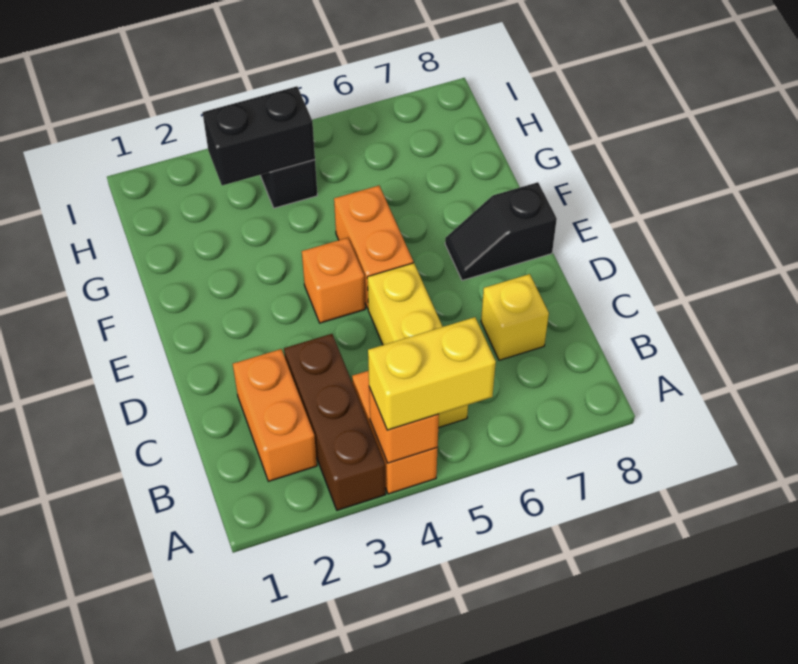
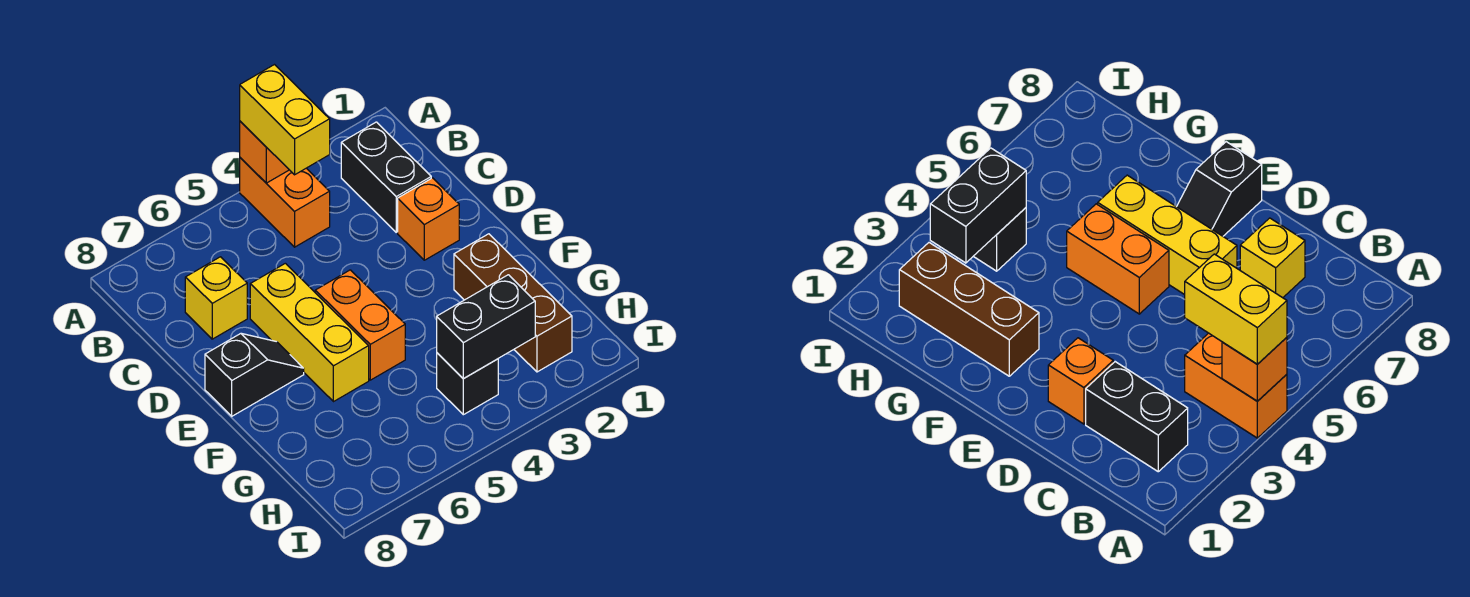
brown brick A3:C3 level 1 -> brown brick F2:H2 level 1
yellow brick A4:A5 level 3 -> yellow brick A4:B4 level 3
orange brick B2:C2 level 1 -> black brick B2:C2 level 1
yellow brick B5:D5 level 1 -> yellow brick D6:F6 level 1
orange brick E4 level 1 -> orange brick D2 level 1

